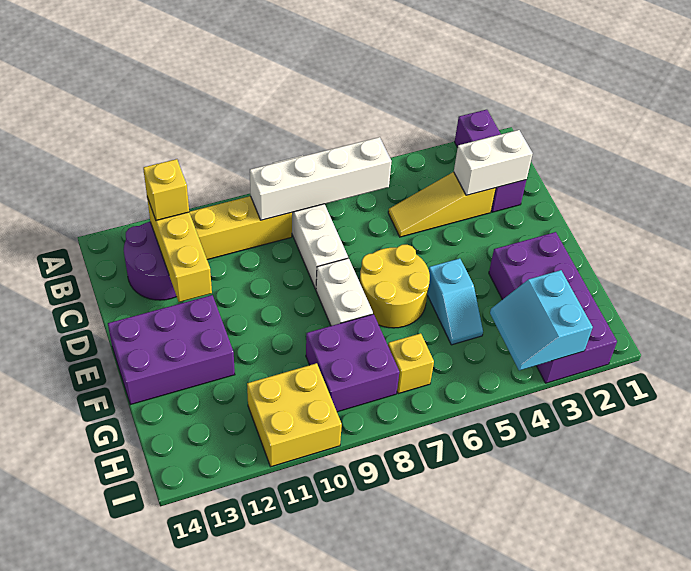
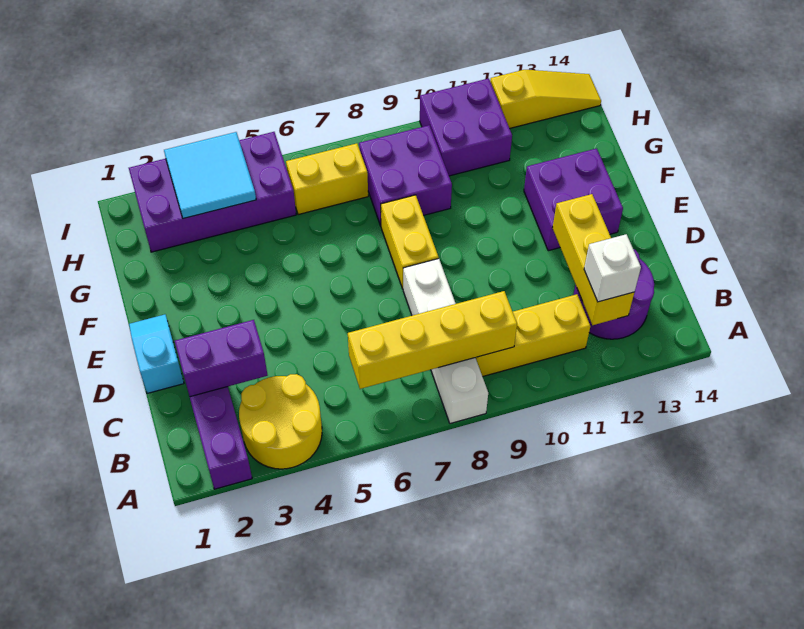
white brick B6:B9 level 2 -> yellow brick B6:B9 level 2
yellow brick B12 level 3 -> white brick B12 level 3
white brick C2:C3 level 2 -> purple brick C2:C3 level 2
yellow slope C3:C5 level 1 top 3 -> yellow slope I12:I14 level 1 top 12
yellow round brick E6:F7 level 1 -> yellow round brick A3:B4 level 1
white brick E8:F8 level 1 -> yellow brick E8:F8 level 1
purple brick E12:F14 level 1 -> purple brick E12:F13 level 1
purple brick F2:I3 level 1 -> purple brick H2:I5 level 1
cyan slope F5:G5 level 1 top F -> cyan slope D1:E1 level 1 top D
cyan slope H3:I4 level 2 top 3 -> cyan tile H3:I4 level 2
yellow brick H7 level 1 -> yellow brick H6:H7 level 1
yellow brick H10:I11 level 1 -> purple brick H10:I11 level 1

